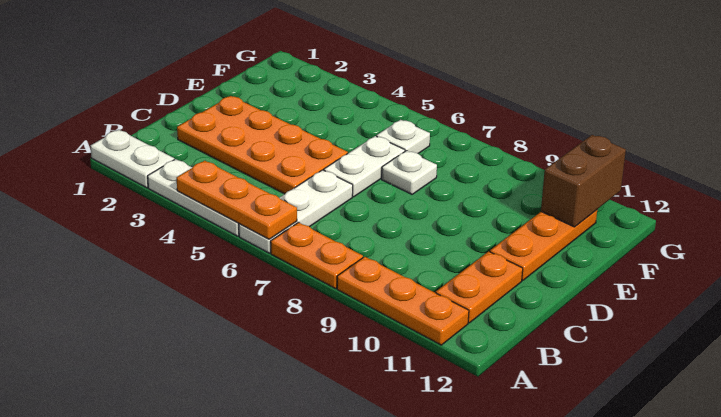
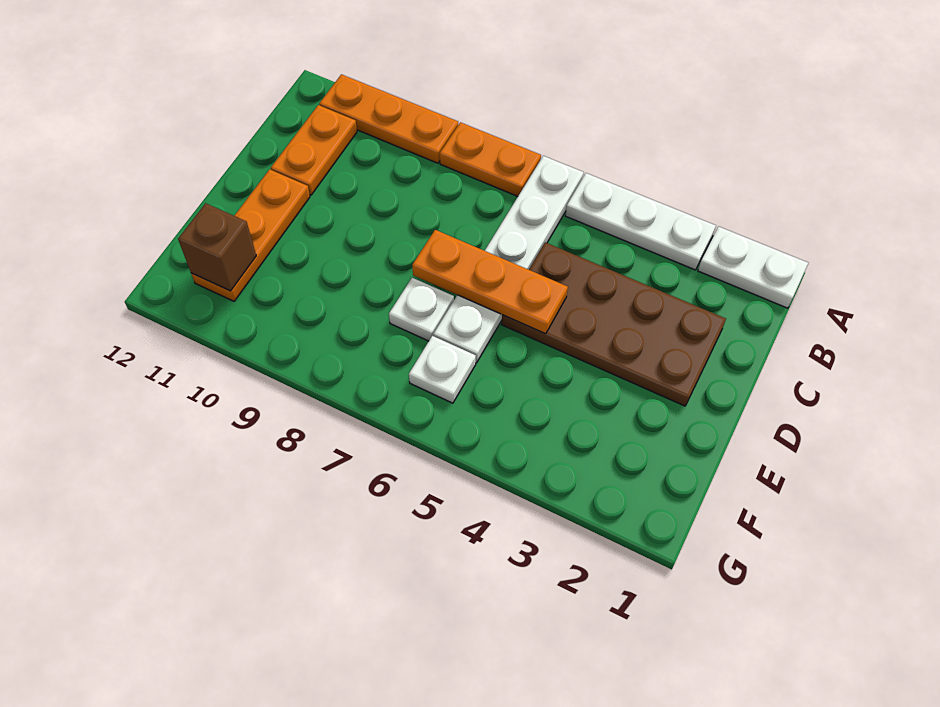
orange plate A4:A6 level 2 -> orange plate D5:D7 level 2
orange plate C2:D5 level 1 -> brown plate C2:D5 level 1
brown brick F11:G11 level 2 -> brown brick F11 level 2

